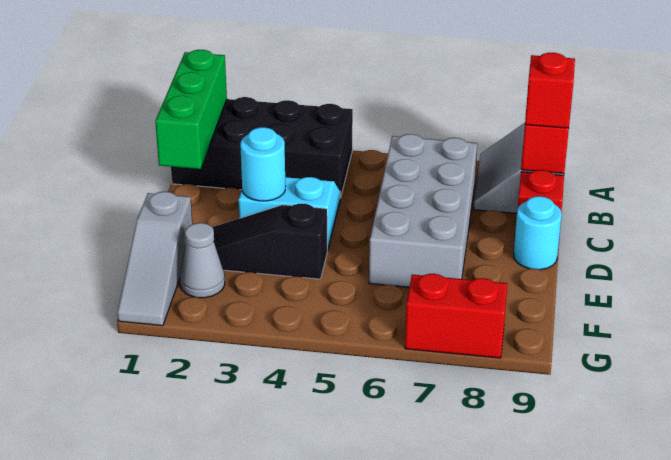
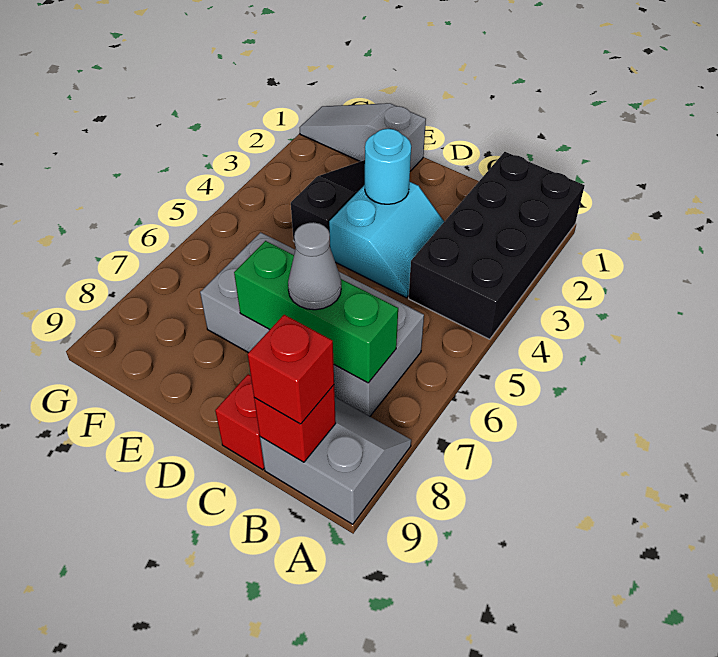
green brick A1:C1 level 2 -> green brick B7:D7 level 2
cyan round brick D9 level 1 -> none
grey cone F2 level 1 -> grey cone C7 level 3
red brick G7:G8 level 1 -> none

